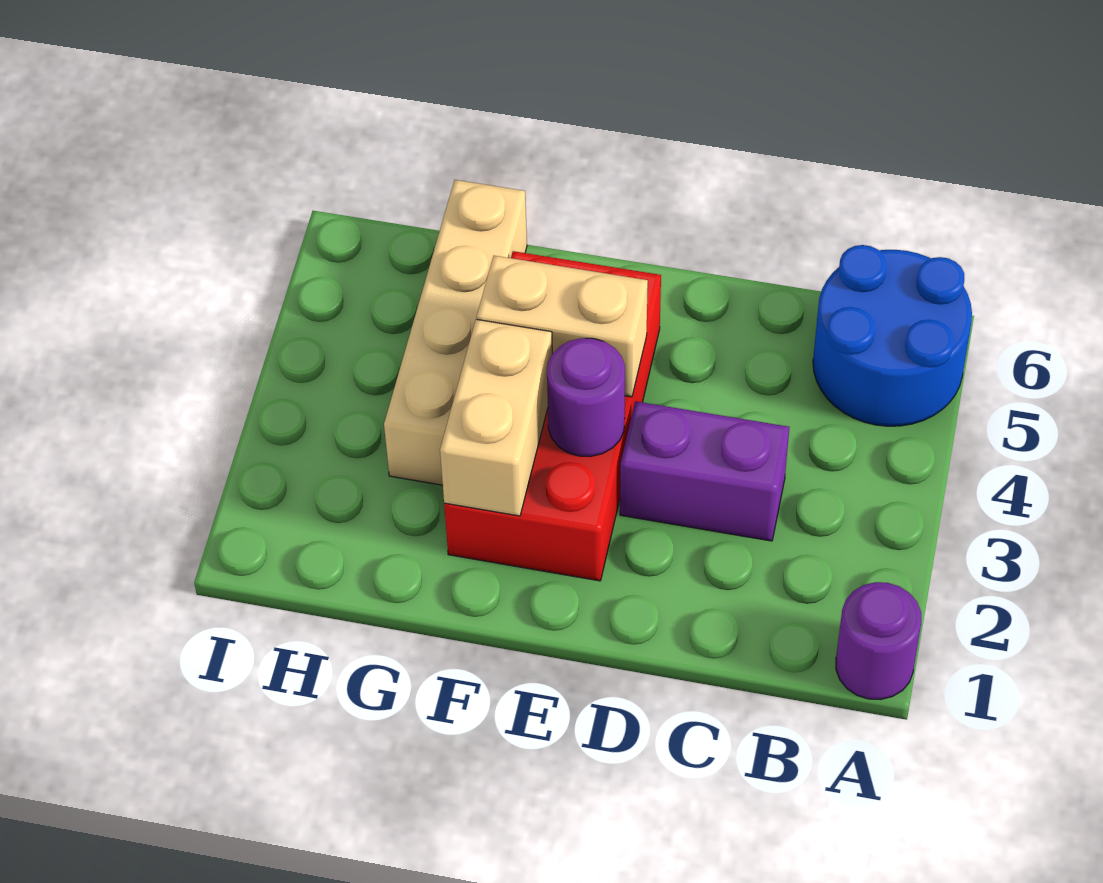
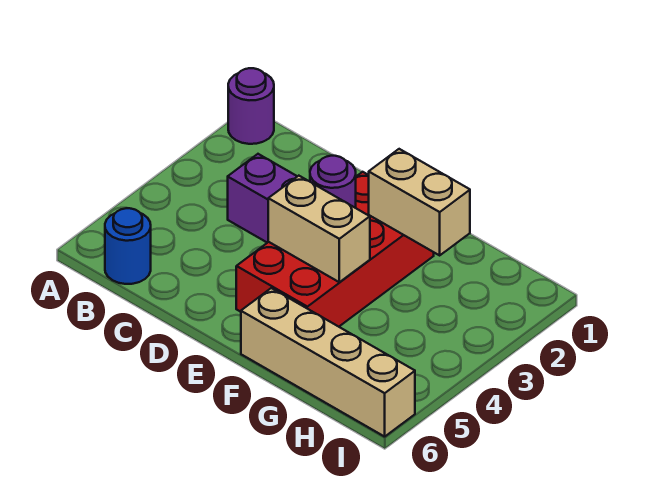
blue round brick A5:B6 level 1 -> blue round brick B6 level 1
tan brick F2:F3 level 2 -> tan brick F2:G2 level 2
tan brick G3:G6 level 1 -> tan brick F6:I6 level 1

